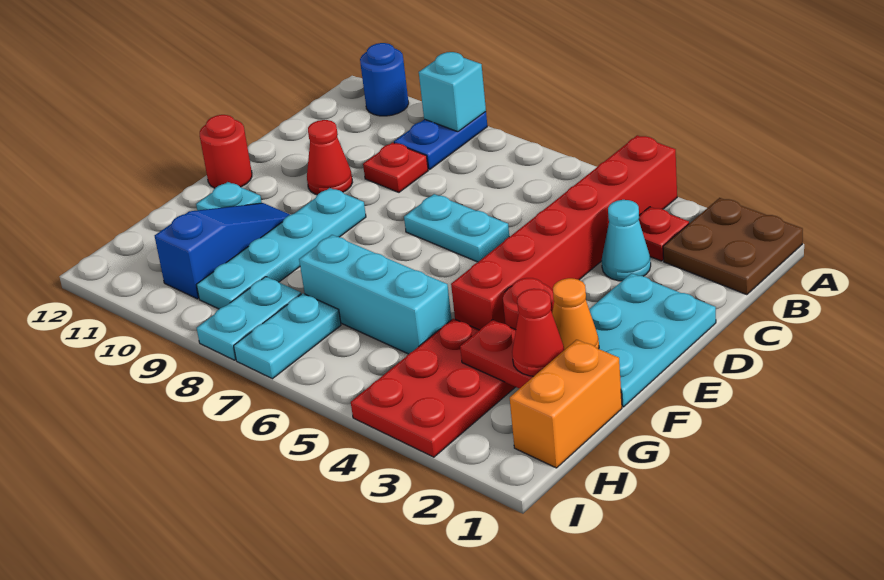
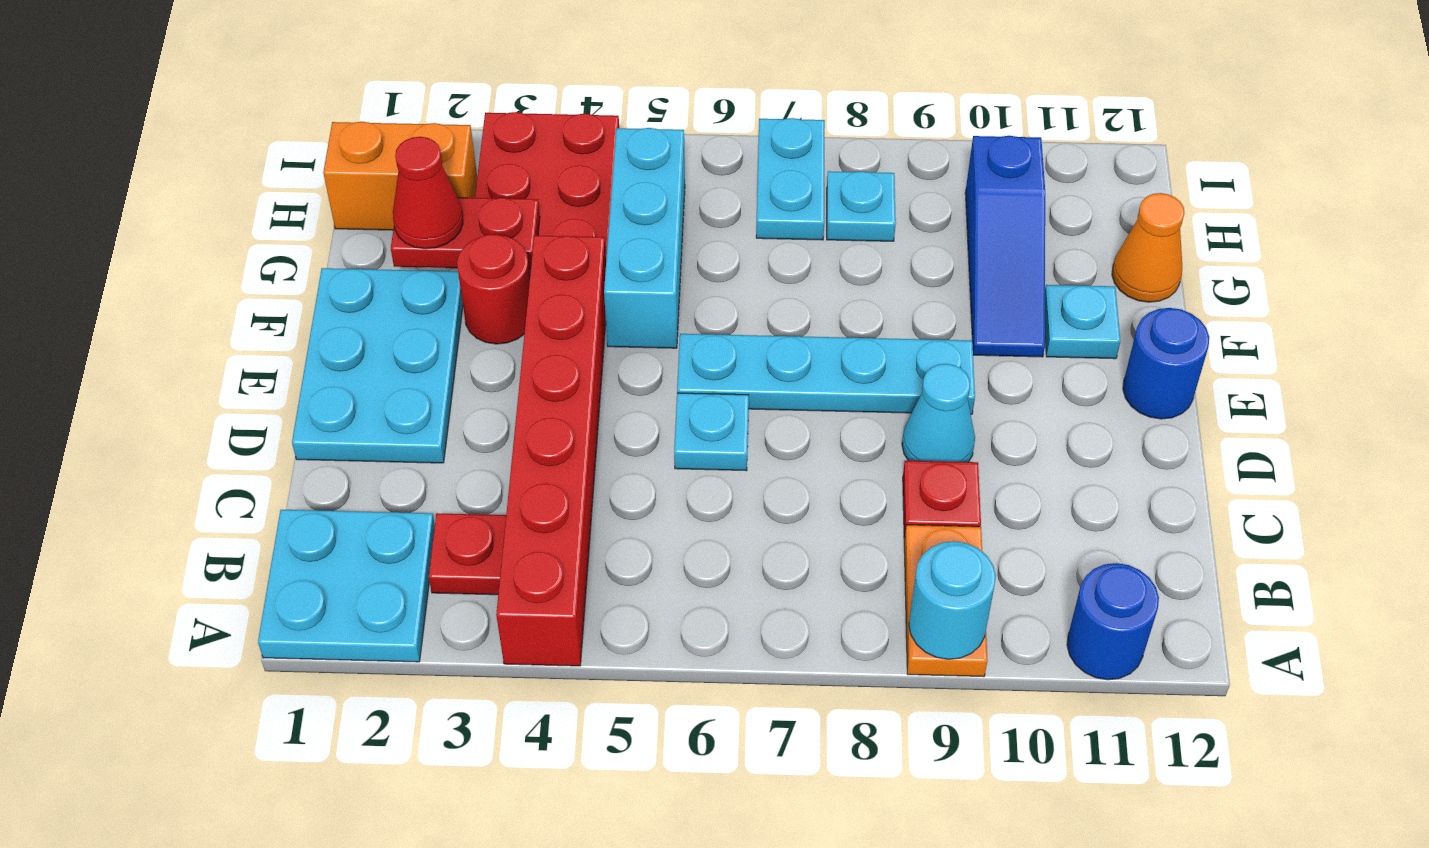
brown plate A1:B2 level 1 -> cyan plate A1:B2 level 1
blue plate A9:B9 level 1 -> orange plate A9:B9 level 1
cyan brick A9 level 2 -> cyan round brick A9 level 2
cyan cone C3 level 1 -> cyan cone D9 level 1
cyan plate D6:D7 level 1 -> cyan plate D6 level 1
red cone D10 level 1 -> none
cyan plate E9:H9 level 1 -> cyan plate E6:E9 level 1
red round brick E12 level 1 -> blue round brick E12 level 1
orange cone F2 level 2 -> orange cone G12 level 1
orange brick G1:H1 level 1 -> orange brick H1:H2 level 1
cyan brick G5:G7 level 1 -> cyan brick F5:H5 level 1
cyan plate H8:I8 level 1 -> cyan plate H8 level 1

